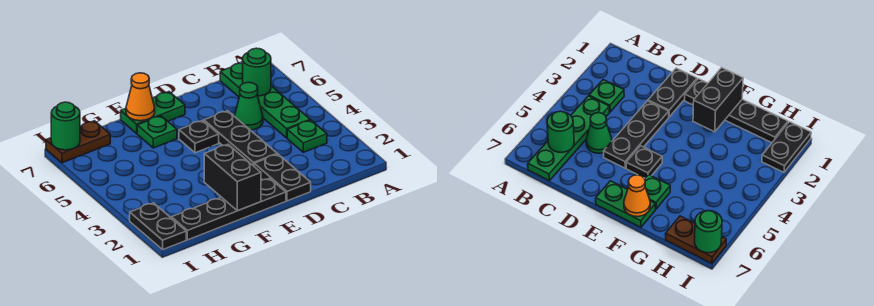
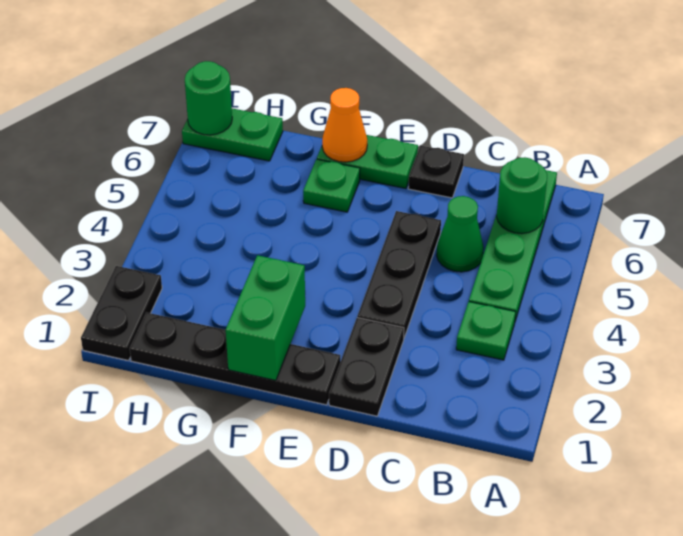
black plate E5 level 1 -> black plate D7 level 1
black brick F1:F2 level 2 -> green brick F1:F2 level 2
brown plate H7:I7 level 1 -> green plate H7:I7 level 1

